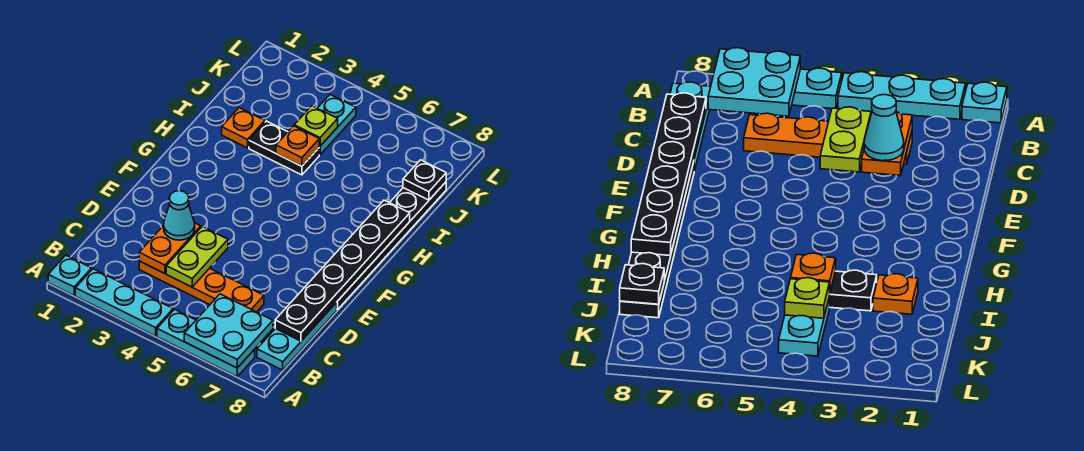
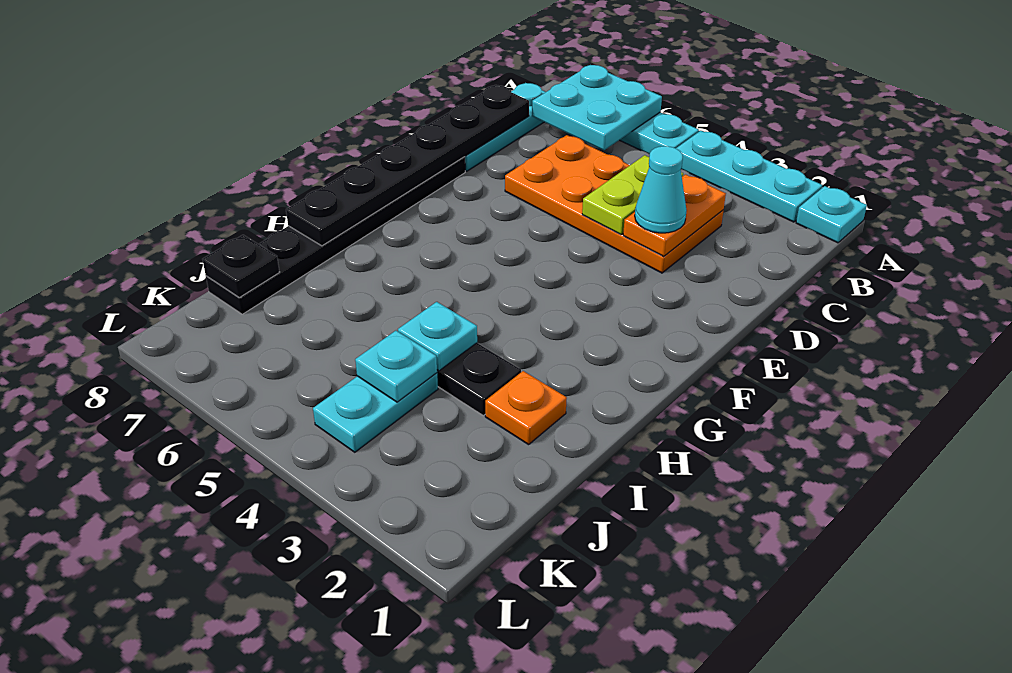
orange plate C3:C6 level 1 -> orange plate C3:D6 level 1
orange plate I4 level 2 -> cyan plate I4 level 2
lime plate J4 level 2 -> cyan plate J4 level 2

